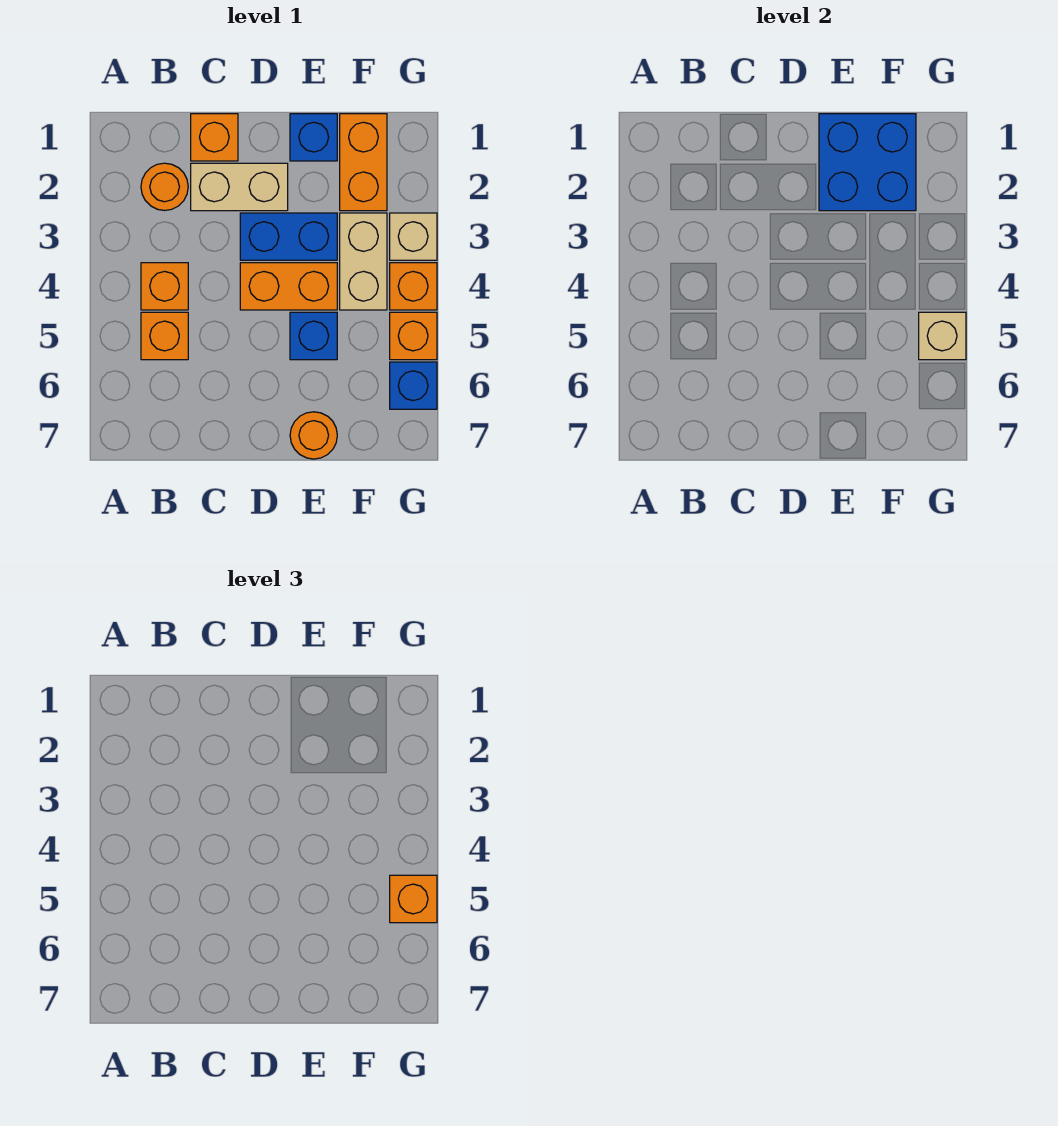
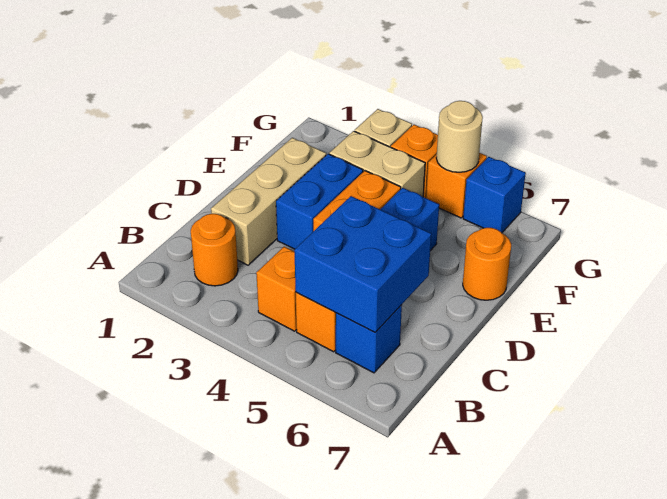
orange brick C1 level 1 -> none
tan brick C2:D2 level 1 -> tan brick C2:E2 level 1
blue brick E1 level 1 -> blue brick B6 level 1
blue brick E1:F2 level 2 -> blue brick B5:C6 level 2
orange brick F1:F2 level 1 -> none
tan brick G5 level 2 -> tan round brick G5 level 2
orange brick G5 level 3 -> none

